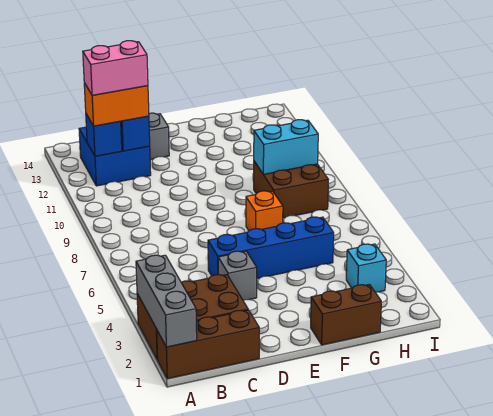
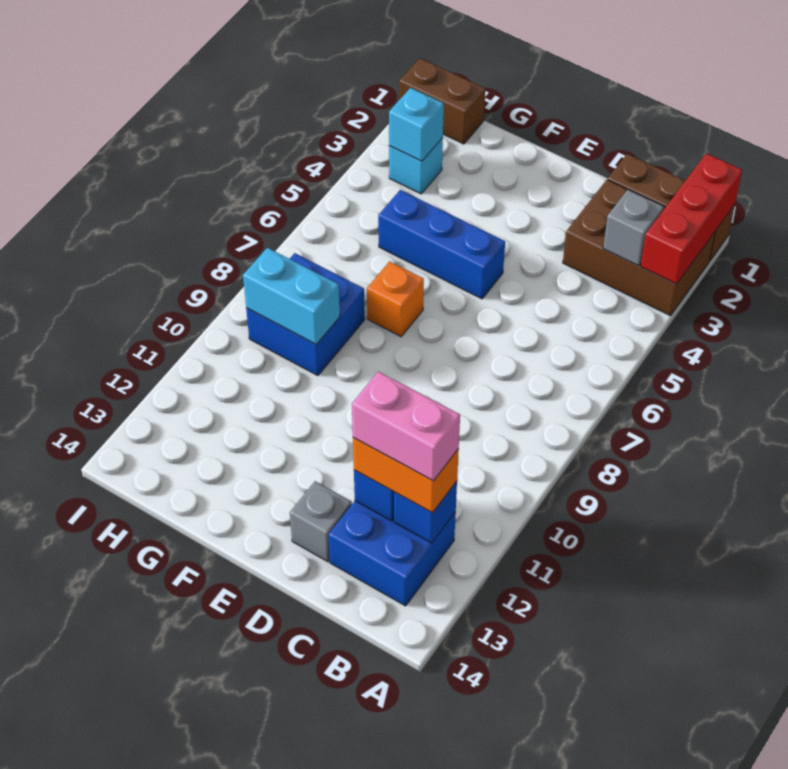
grey brick A1:A3 level 2 -> red brick A1:A3 level 2
grey brick D4 level 1 -> grey brick B3 level 2
blue brick D5:G5 level 1 -> blue brick E5:G5 level 1
brown brick F1:G1 level 1 -> brown brick H1:I1 level 1
brown brick G8:H9 level 1 -> blue brick G8:H9 level 1
none -> cyan brick H3 level 2

